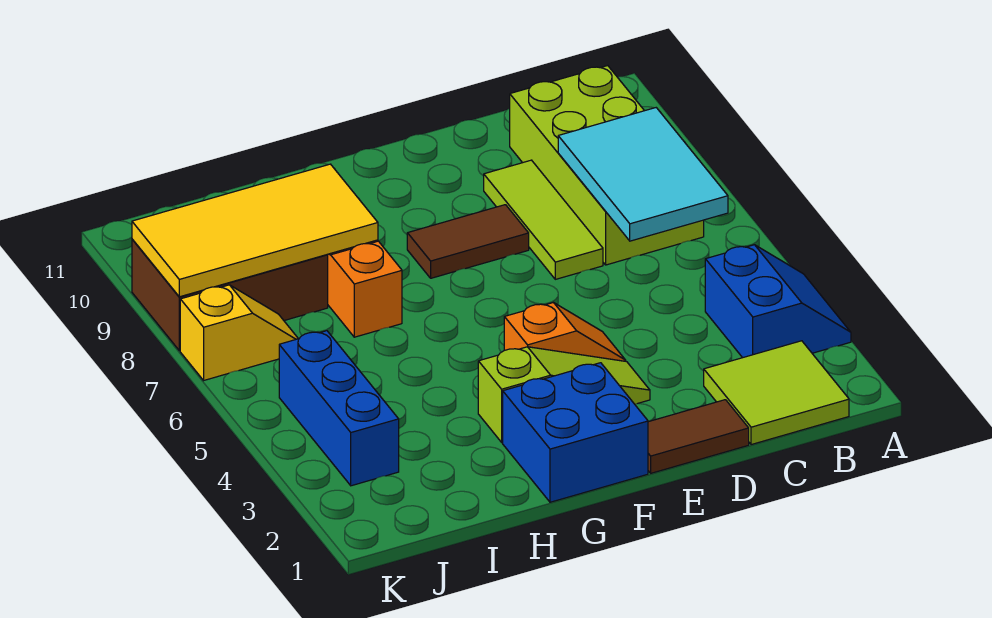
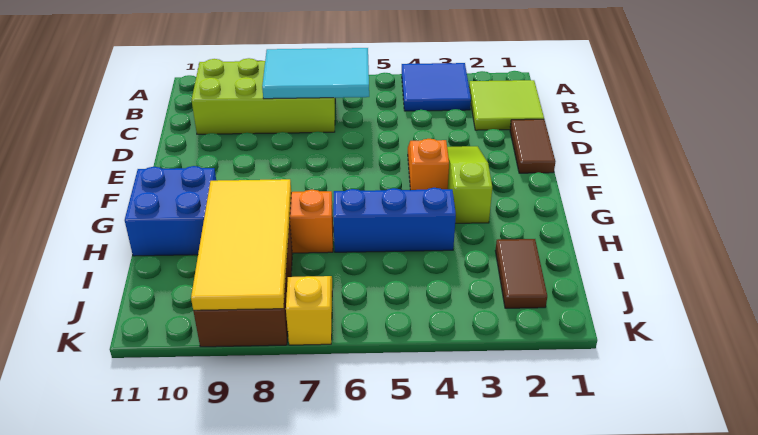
blue slope A3:B4 level 1 top B -> blue tile A3:B4 level 1
lime tile D7:D9 level 1 -> none
brown tile E8:F8 level 1 -> brown tile I2:J2 level 1
blue brick F1:G2 level 1 -> blue brick G10:H11 level 1
blue brick J3:J5 level 1 -> blue brick H4:H6 level 1

